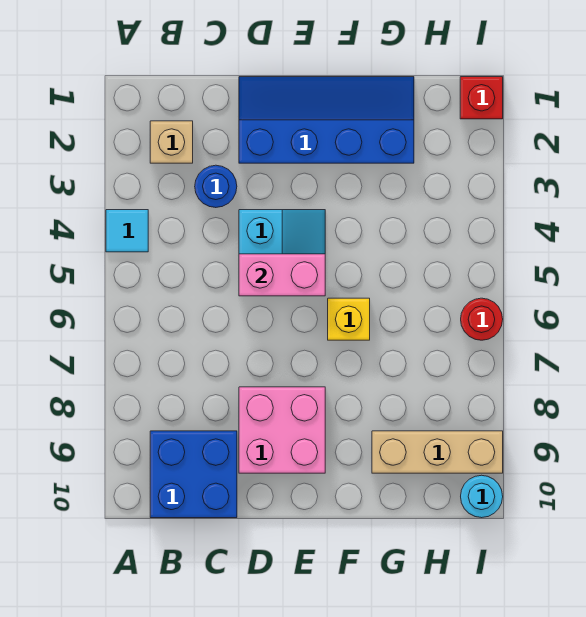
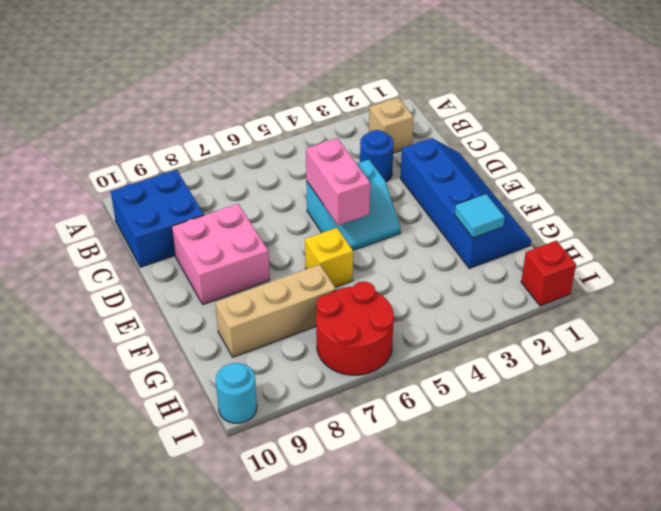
cyan tile A4 level 1 -> cyan tile G2 level 2
tan brick G9:I9 level 1 -> tan brick G7:G9 level 1
red round brick I6 level 1 -> red round brick H6:I7 level 1

